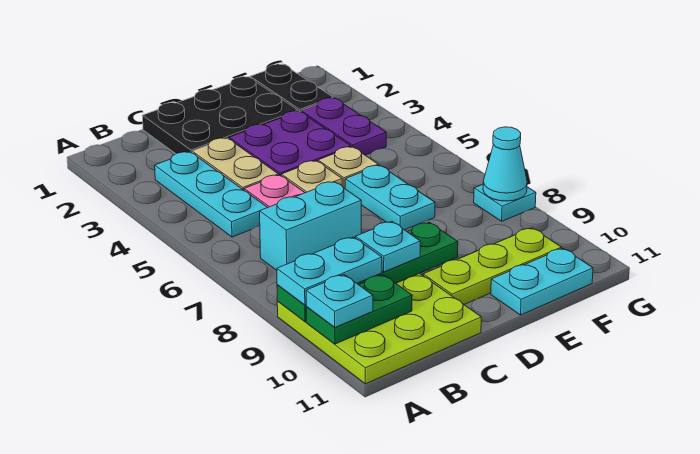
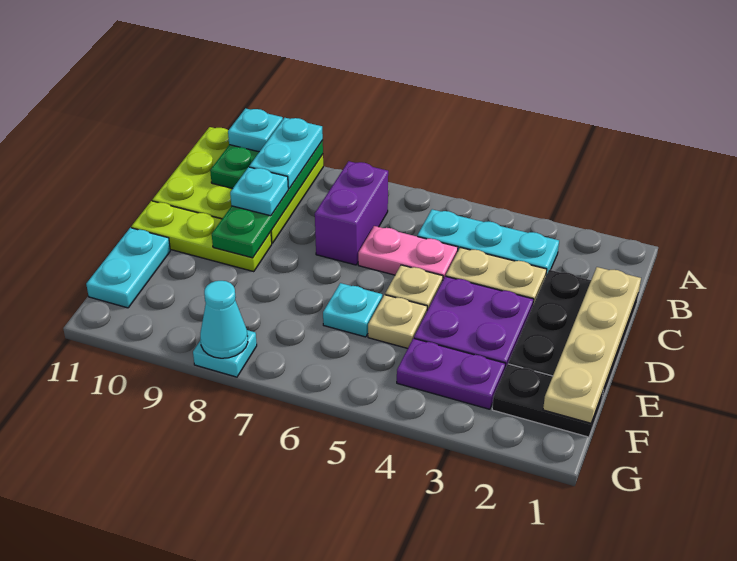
cyan brick B7:C7 level 1 -> purple brick B7:C7 level 1
none -> tan plate C1:F1 level 2
lime plate D10:F10 level 1 -> lime plate D9:D11 level 1
cyan plate E6:E7 level 1 -> cyan plate E6 level 1

